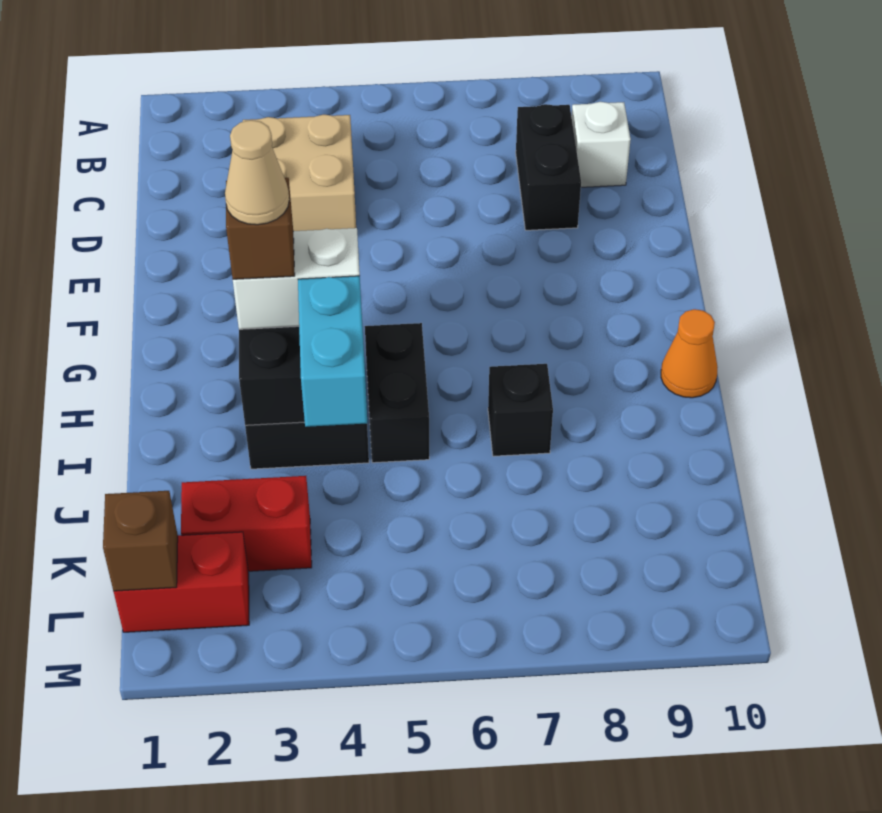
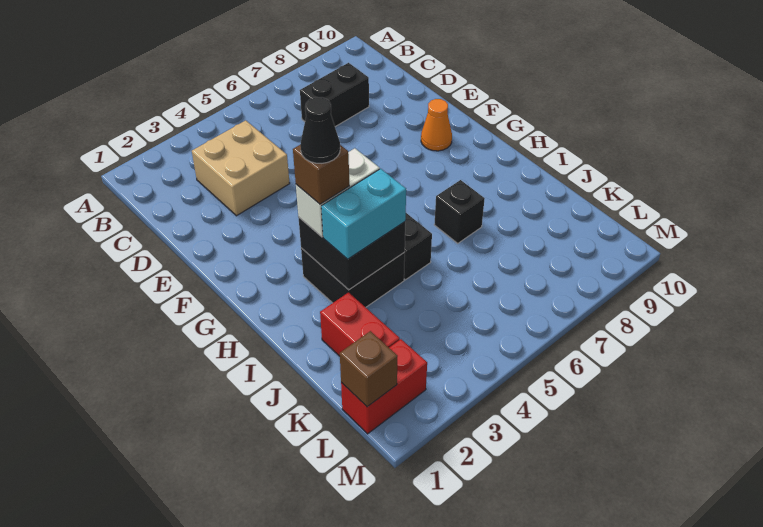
black brick C8:D8 level 1 -> black brick C7:C8 level 1
white brick C9 level 1 -> none
tan cone H3 level 5 -> black cone H3 level 5
orange cone H10 level 1 -> orange cone F9 level 1
cyan brick I4:J4 level 3 -> cyan brick I3:I4 level 3
red brick K2:K3 level 1 -> red brick J2:K2 level 1

